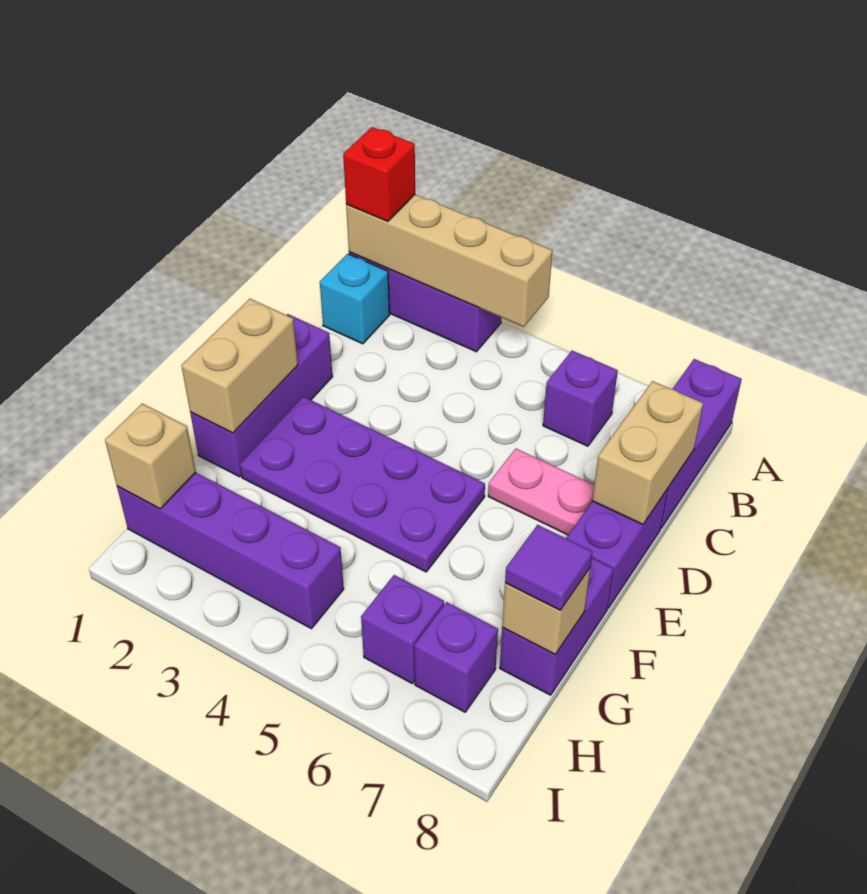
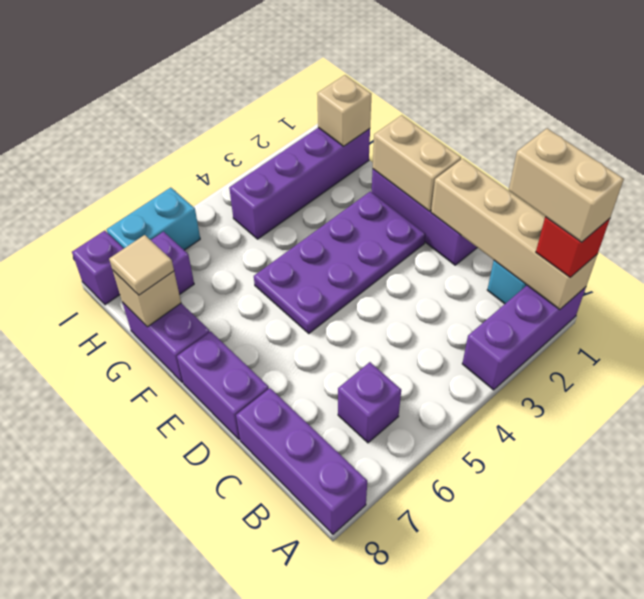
tan brick A1:A4 level 2 -> tan brick A1:D1 level 2
tan brick C8:D8 level 2 -> tan brick A1:B1 level 4
pink plate D6:D7 level 1 -> none
purple tile G8 level 3 -> tan tile G8 level 3
purple brick H6 level 1 -> purple brick I8 level 1
none -> cyan brick I6:I7 level 1

